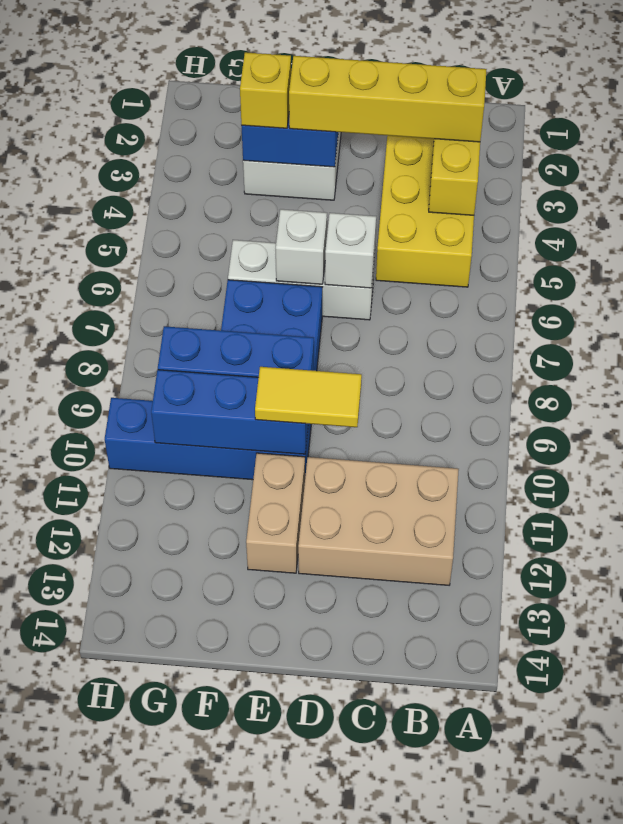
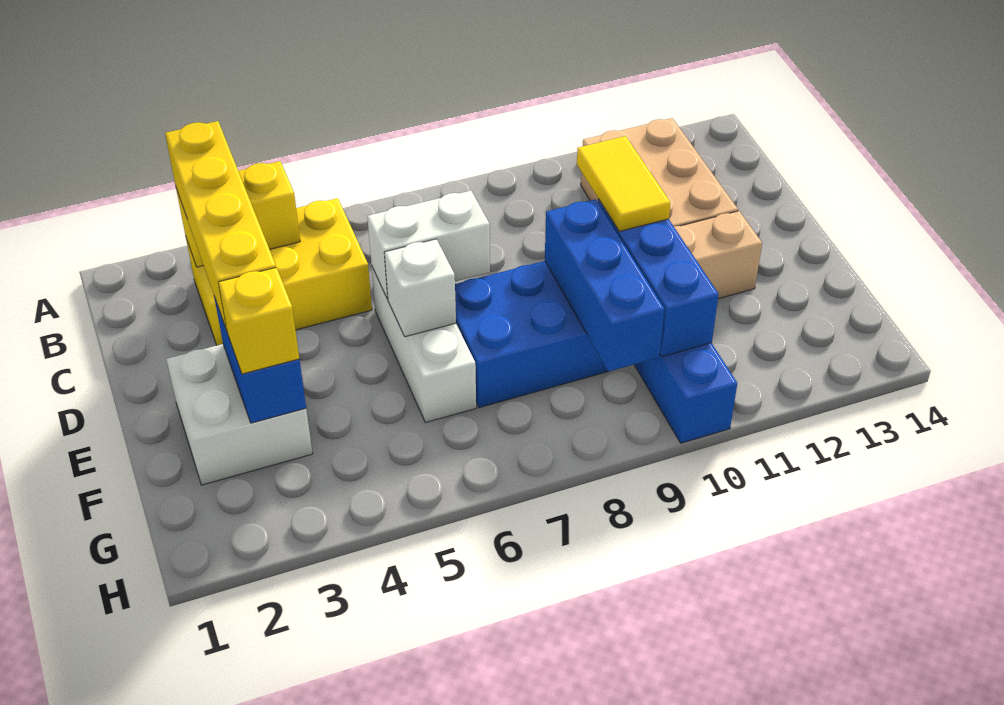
white brick D6 level 2 -> white brick D6:D7 level 2

